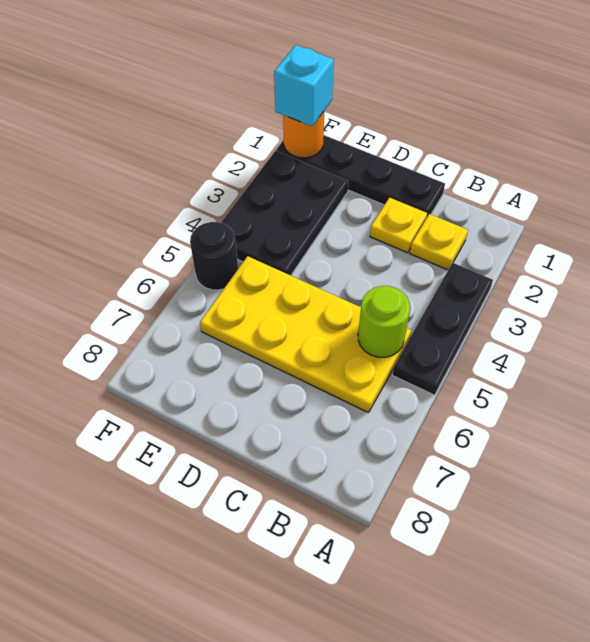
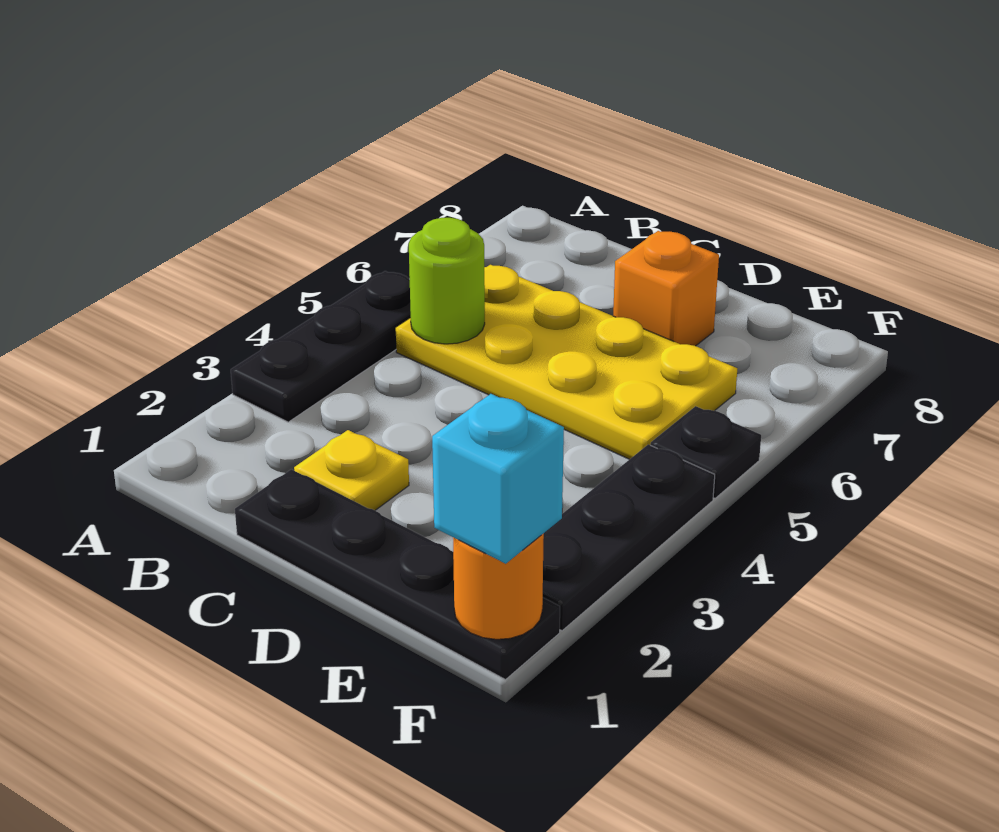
yellow plate B2 level 1 -> none
none -> orange brick D7 level 1
black plate E2:F4 level 1 -> black plate F2:F4 level 1
black round brick F5 level 1 -> black plate F5 level 1

